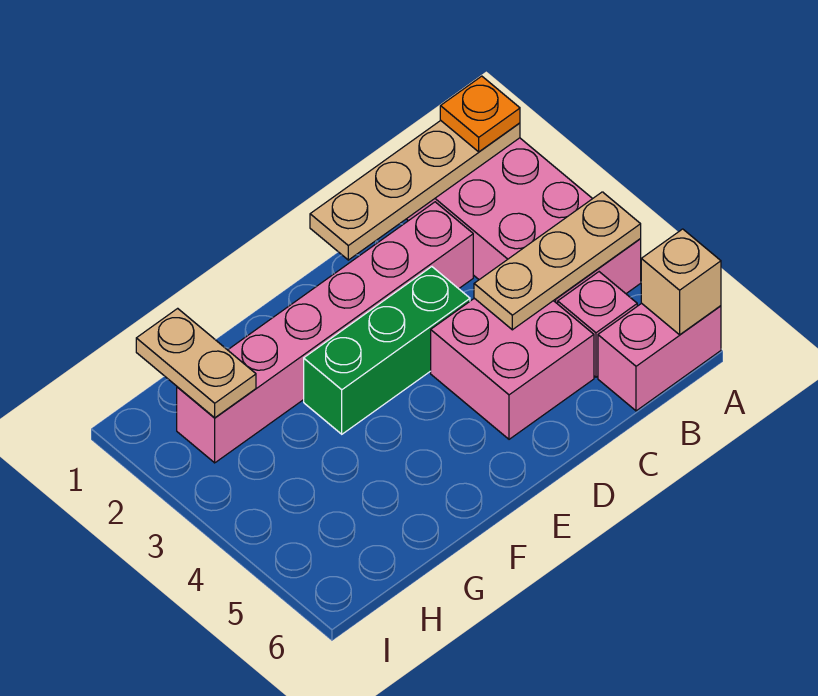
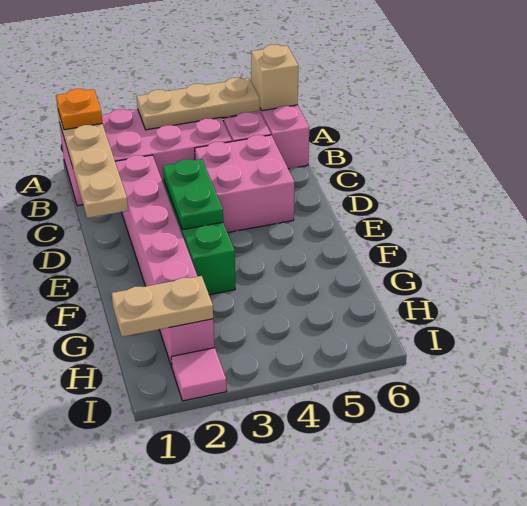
tan plate A4:C4 level 2 -> tan plate A3:A5 level 2
none -> green plate D3:E3 level 2
none -> pink tile I2 level 1

